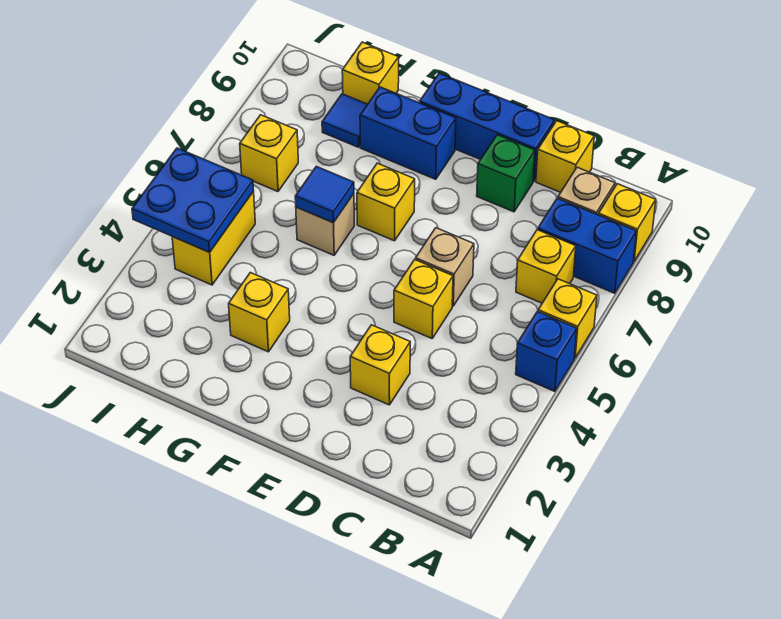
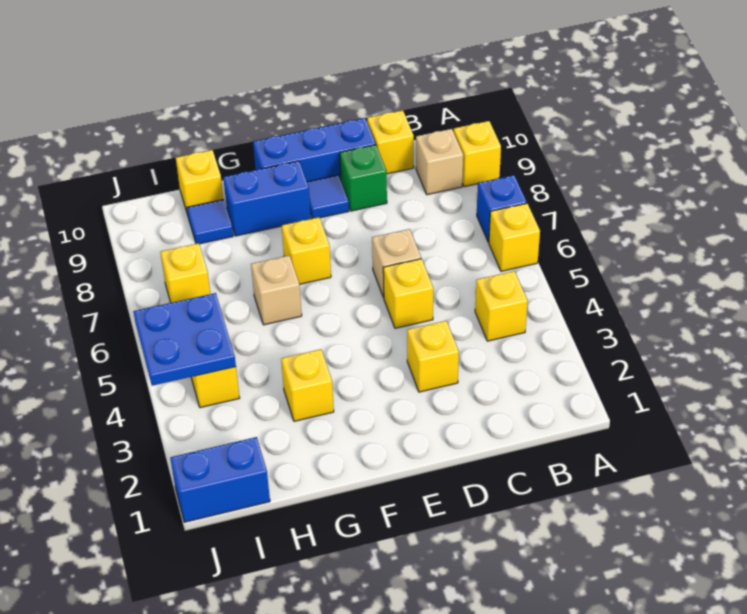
blue brick A5 level 1 -> blue brick A7 level 1
blue brick A8:B8 level 1 -> blue brick I1:J1 level 1
yellow brick B7 level 1 -> yellow brick B4 level 1
blue tile G6 level 2 -> blue tile E9 level 1

